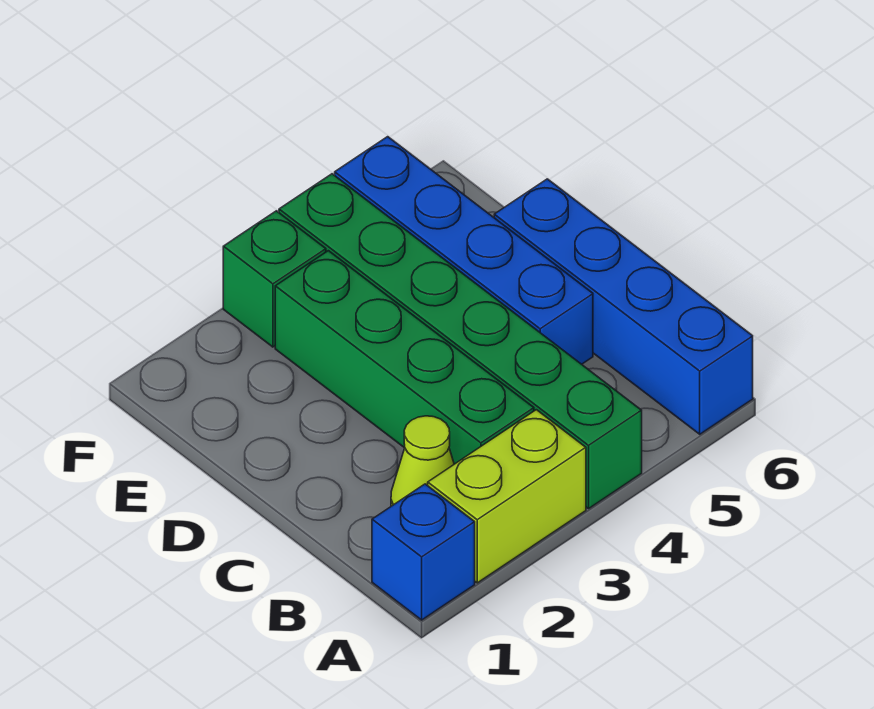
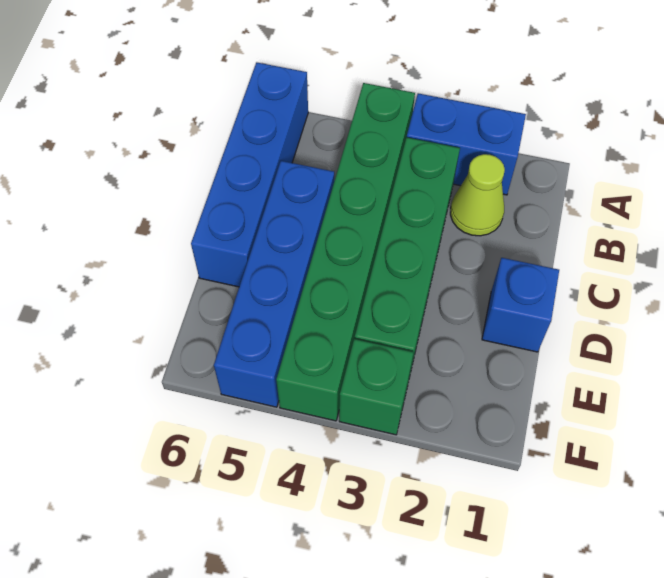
blue brick A1 level 1 -> blue brick D1 level 1
lime brick A2:A3 level 1 -> blue brick A2:A3 level 1

